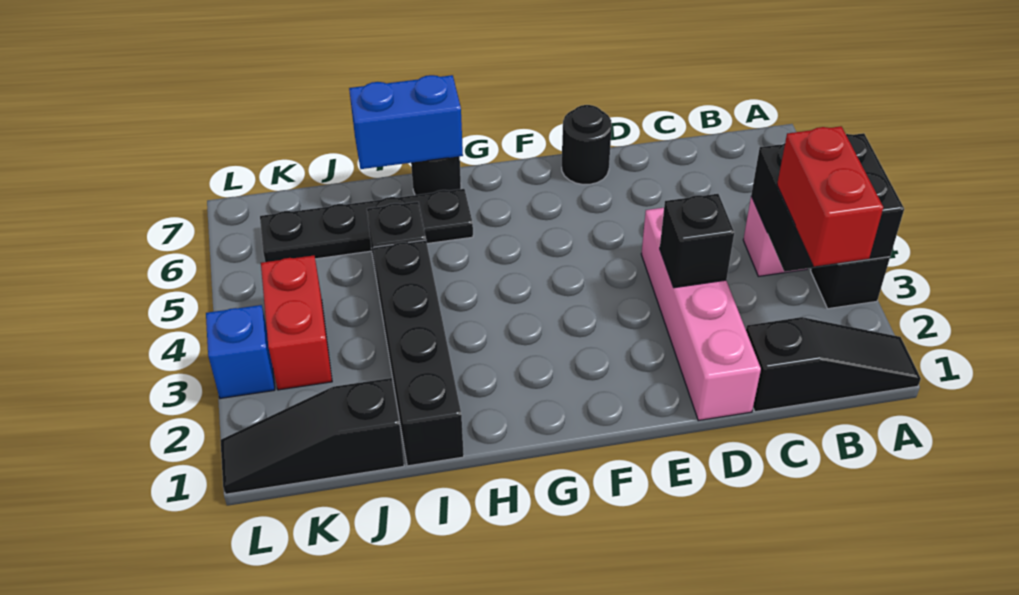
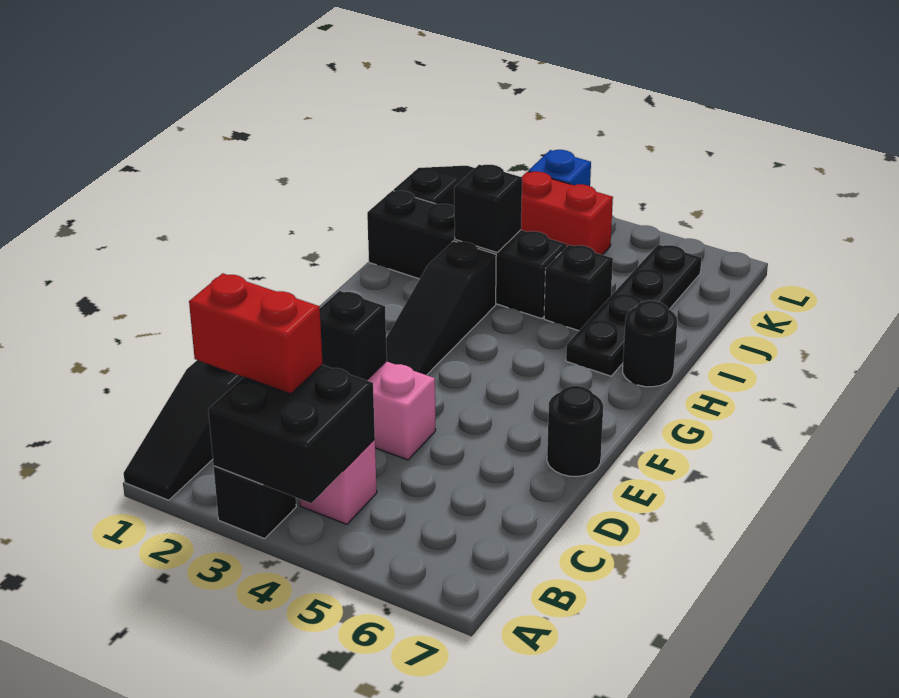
none -> black slope F3:H3 level 1 top H
blue brick H7:I7 level 2 -> none
none -> black brick I3 level 2

